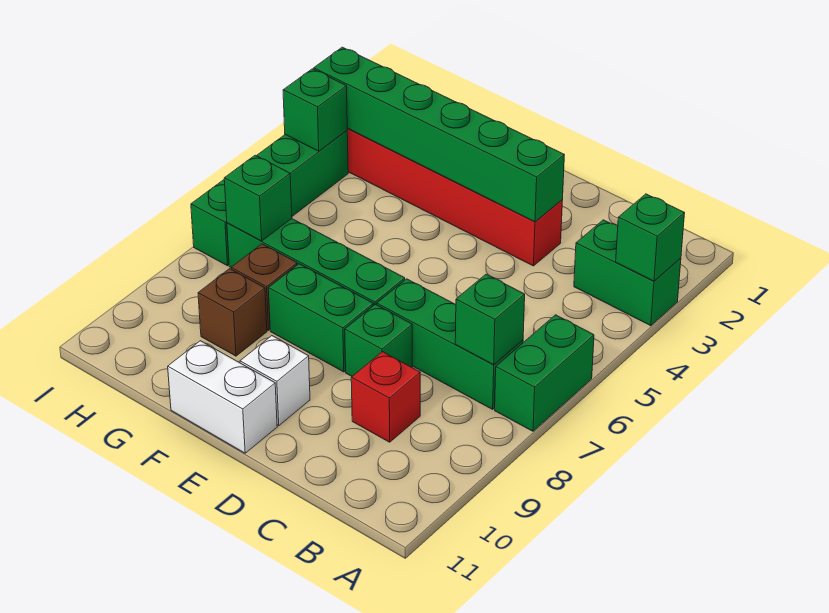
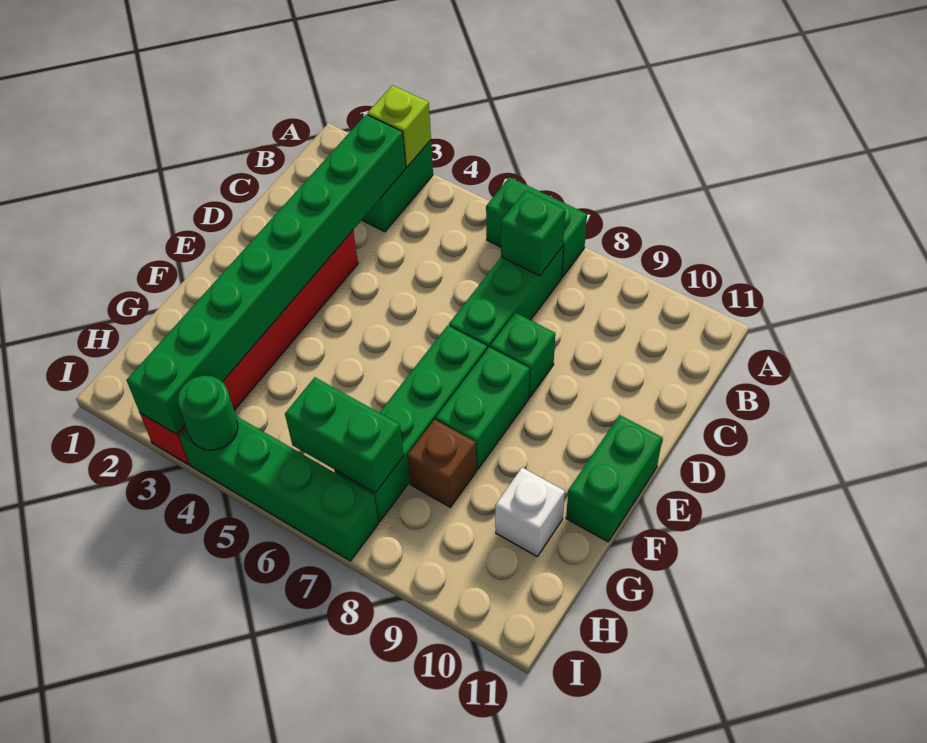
green brick A3 level 2 -> lime brick A3 level 2
red brick C9 level 1 -> none
green brick D3:I3 level 2 -> green brick B3:I3 level 2
white brick E10 level 1 -> white brick G10 level 1
white brick E11:F11 level 1 -> green brick E11:F11 level 1
brown brick G9 level 1 -> none
green brick H7 level 2 -> green brick H6:H7 level 2
green brick I4 level 2 -> green round brick I4 level 2

